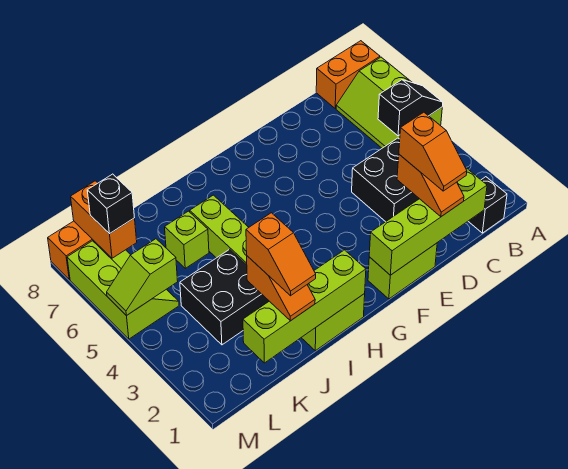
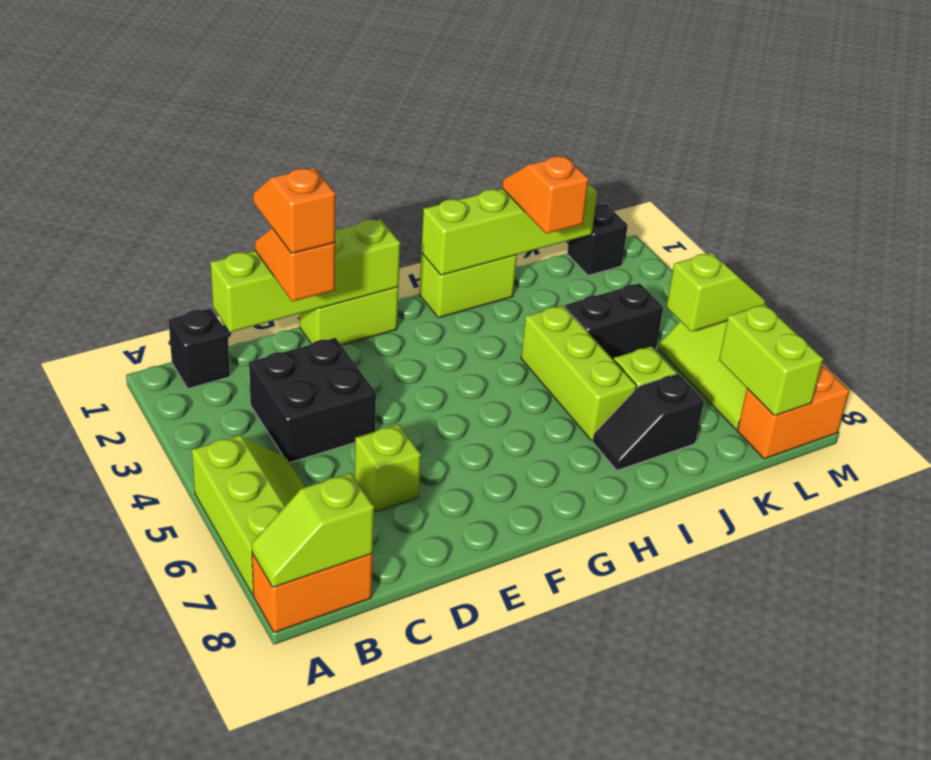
black slope A5:B5 level 2 top B -> black slope I7:J7 level 1 top J
none -> lime slope A8:B8 level 2 top B
none -> lime brick D6 level 1
orange slope J1:J2 level 4 top 2 -> none
black brick J3:K4 level 1 -> black brick J4:K4 level 1
orange brick L7:L8 level 2 -> lime brick L7:L8 level 2
black brick L7 level 3 -> black brick L1 level 1

